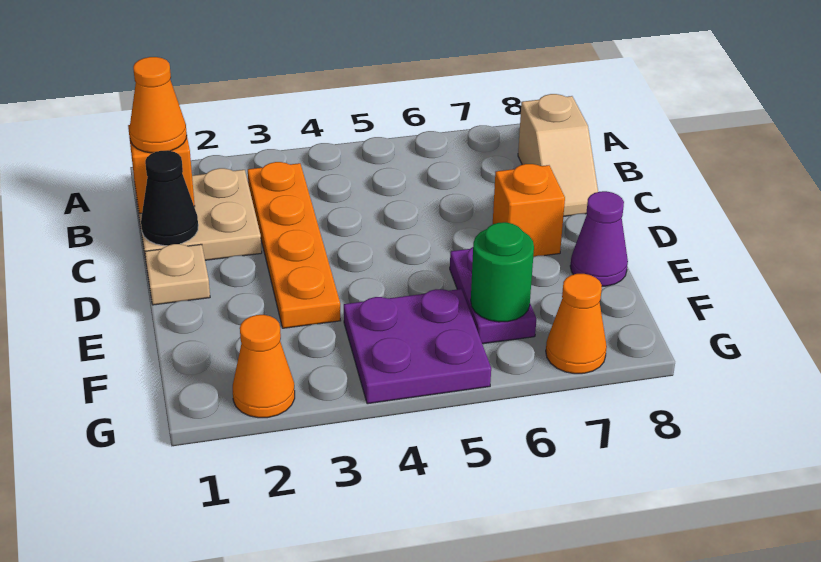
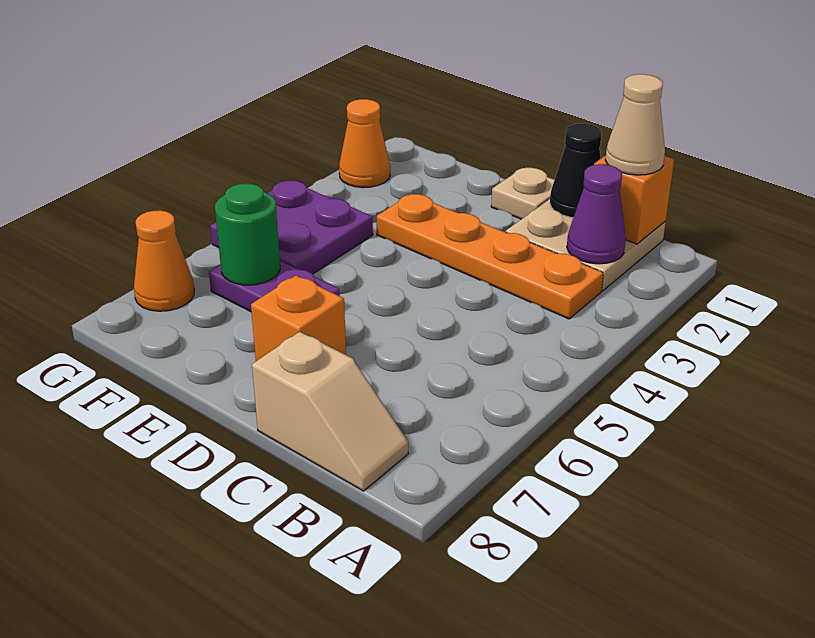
orange cone B1 level 3 -> tan cone B1 level 3
tan slope B8:C8 level 1 top B -> tan slope B8:C8 level 1 top C
purple cone E8 level 1 -> purple cone B2 level 2

